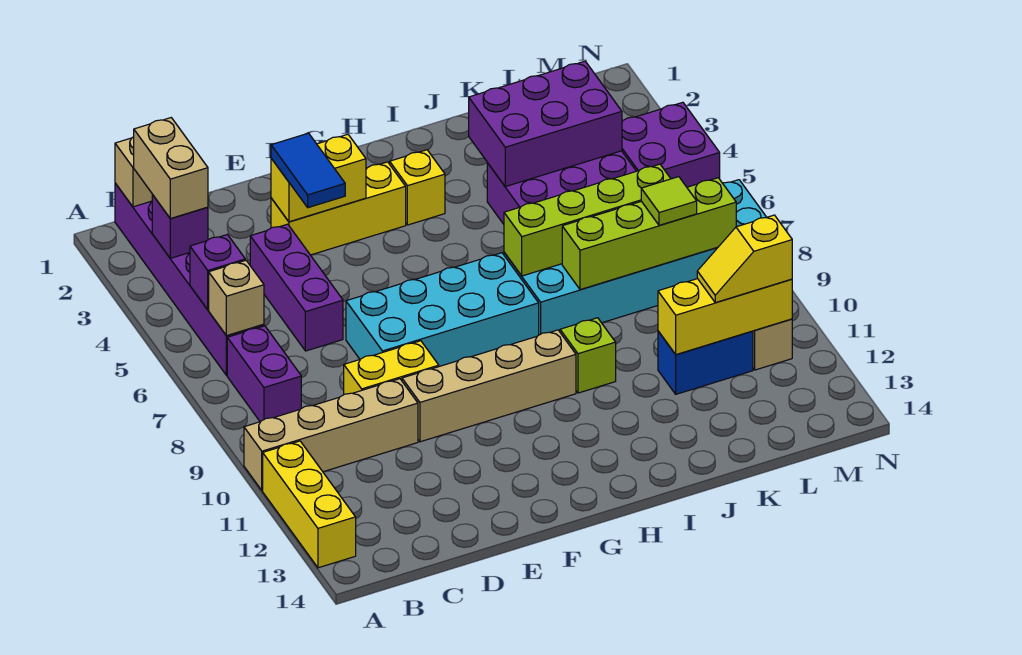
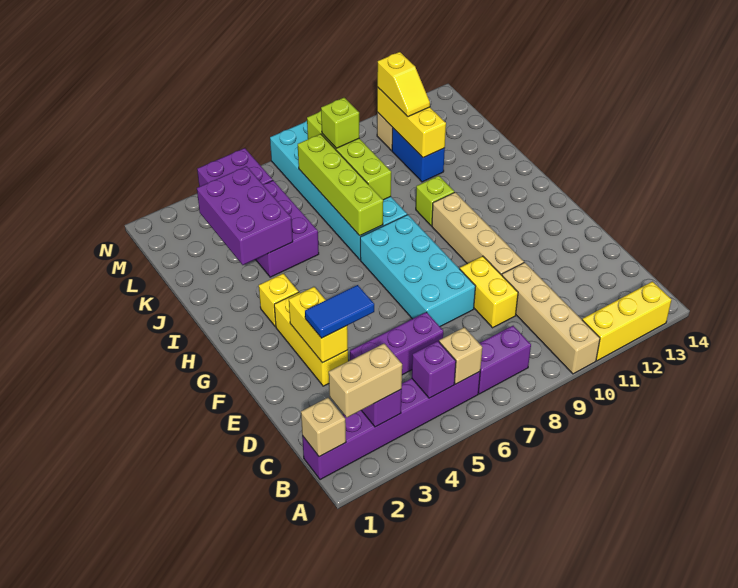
lime tile L8 level 3 -> lime brick L8 level 3

